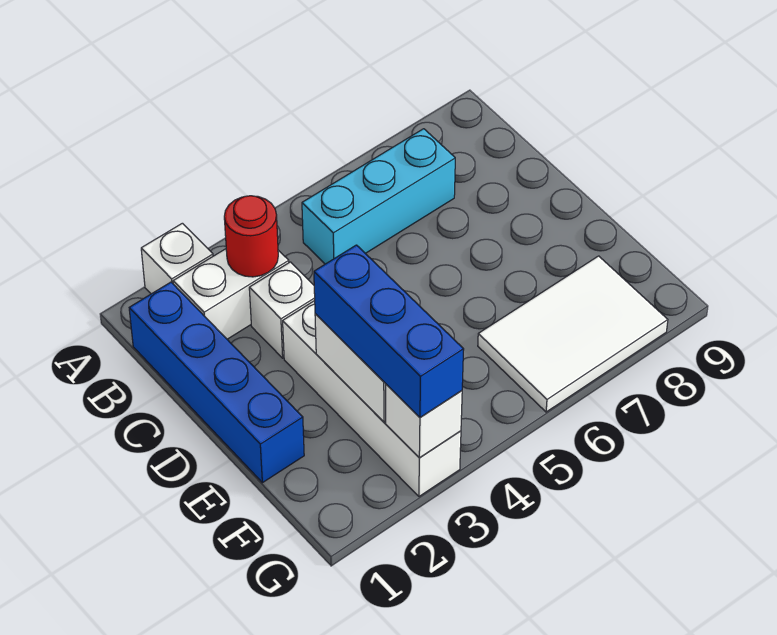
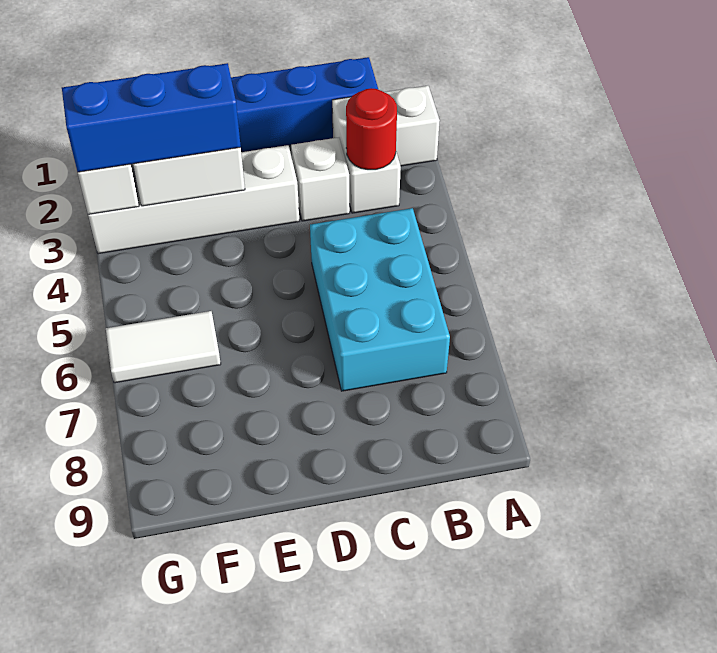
cyan brick B5:B7 level 1 -> cyan brick B5:C7 level 1
white tile F6:G8 level 1 -> white tile F6:G6 level 1

